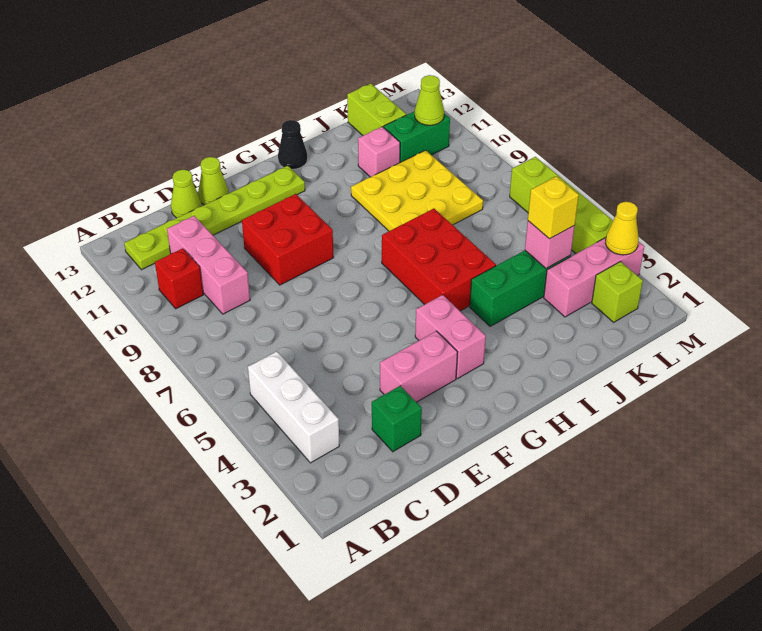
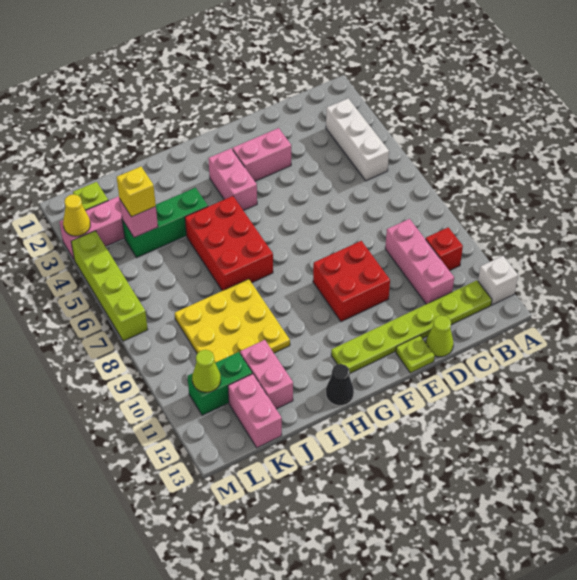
none -> white brick A12 level 1
green brick D2 level 1 -> none
lime cone E13 level 1 -> lime plate E13 level 1
pink brick J11 level 1 -> pink brick J11:J12 level 1
lime brick K12:K13 level 1 -> pink brick K12:K13 level 1

